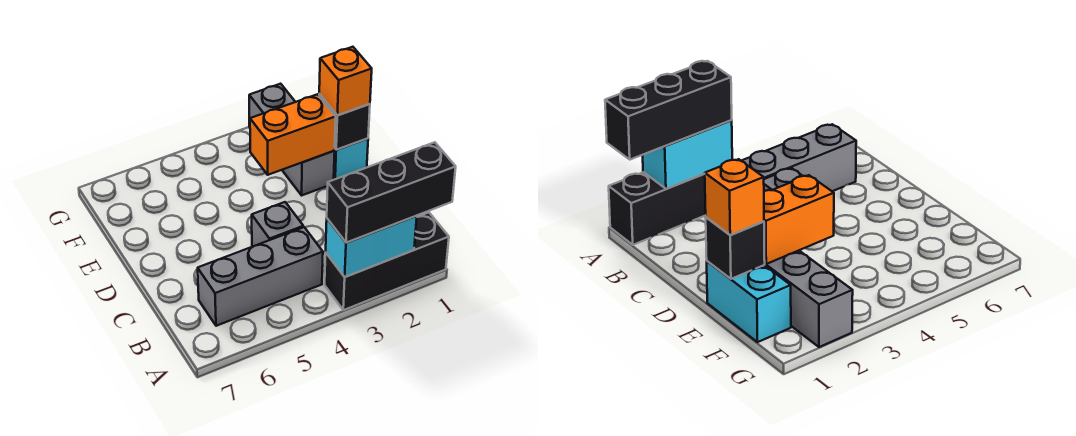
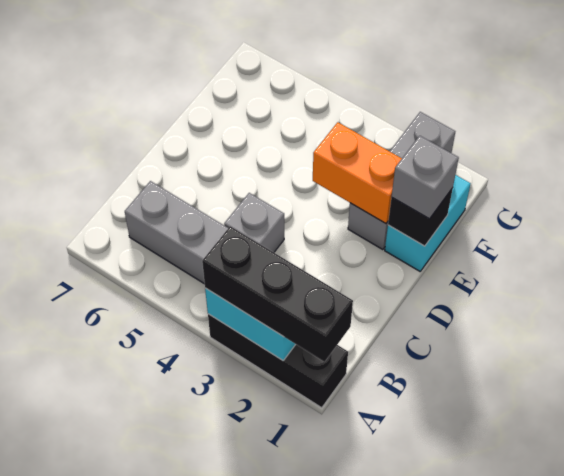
orange brick E1 level 3 -> grey brick E1 level 3

